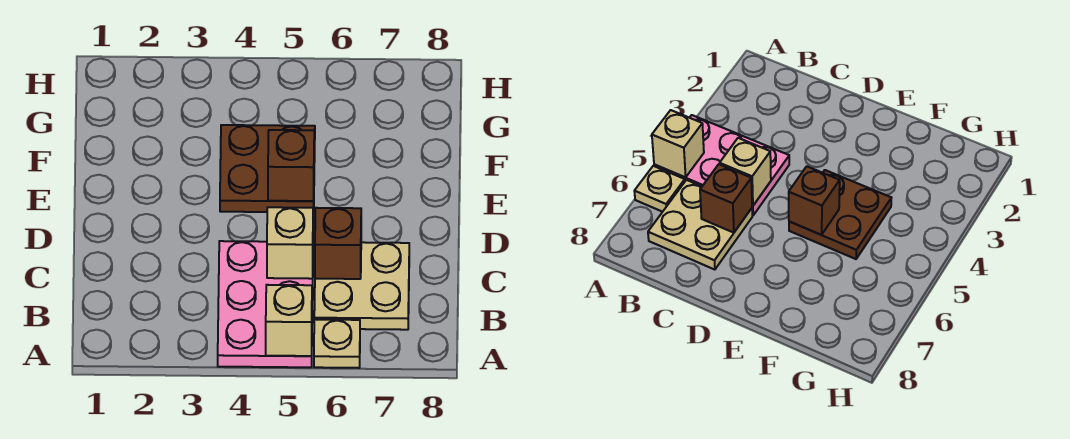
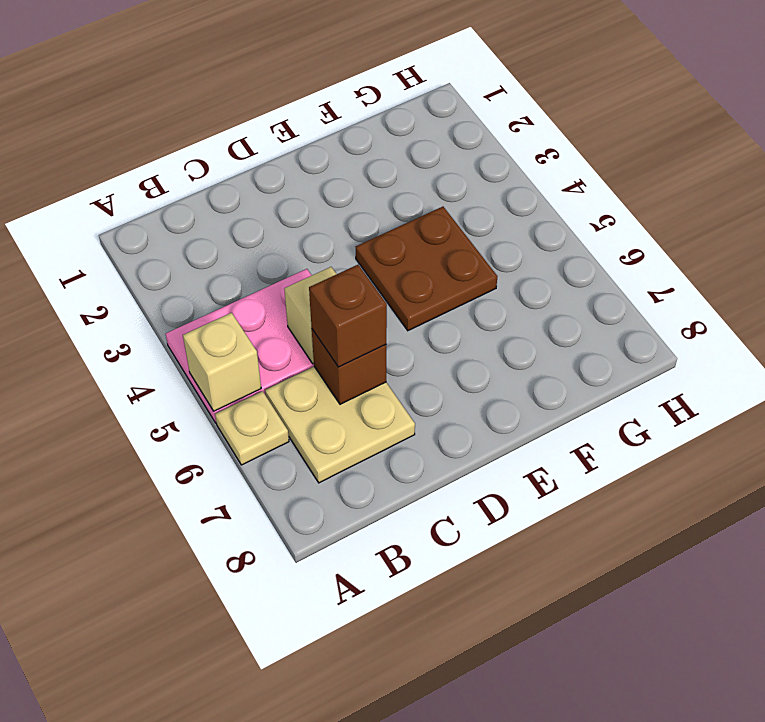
brown brick E5 level 2 -> brown brick C6 level 3

